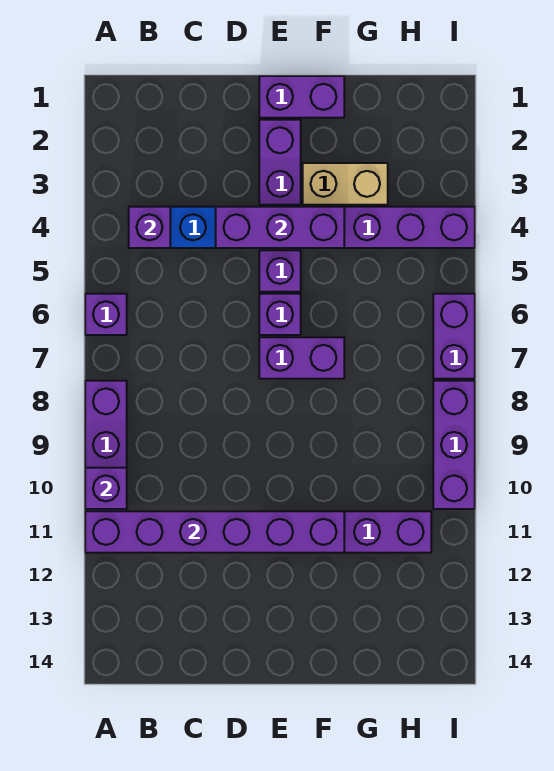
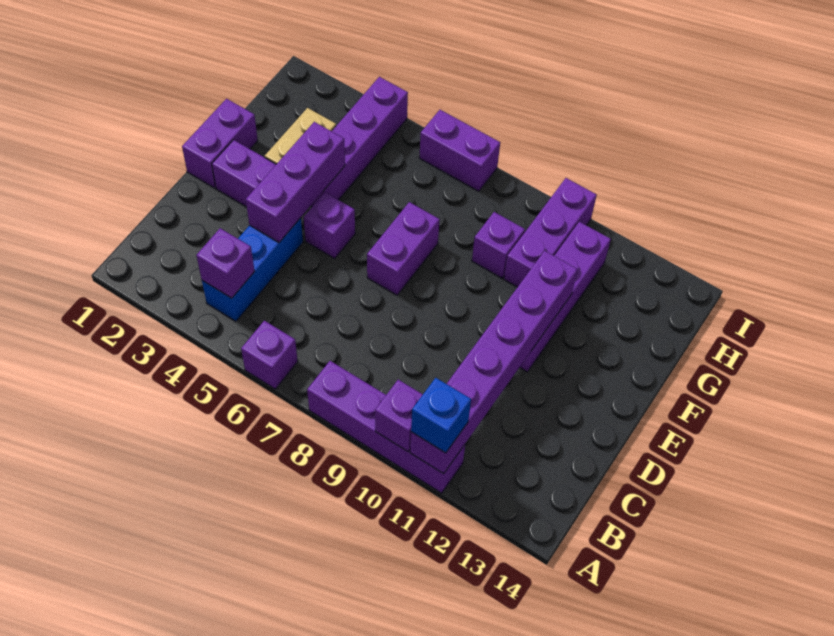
none -> blue brick A11 level 3
purple brick E6 level 1 -> purple brick G9 level 1
purple brick I8:I10 level 1 -> purple brick G10:I10 level 1

